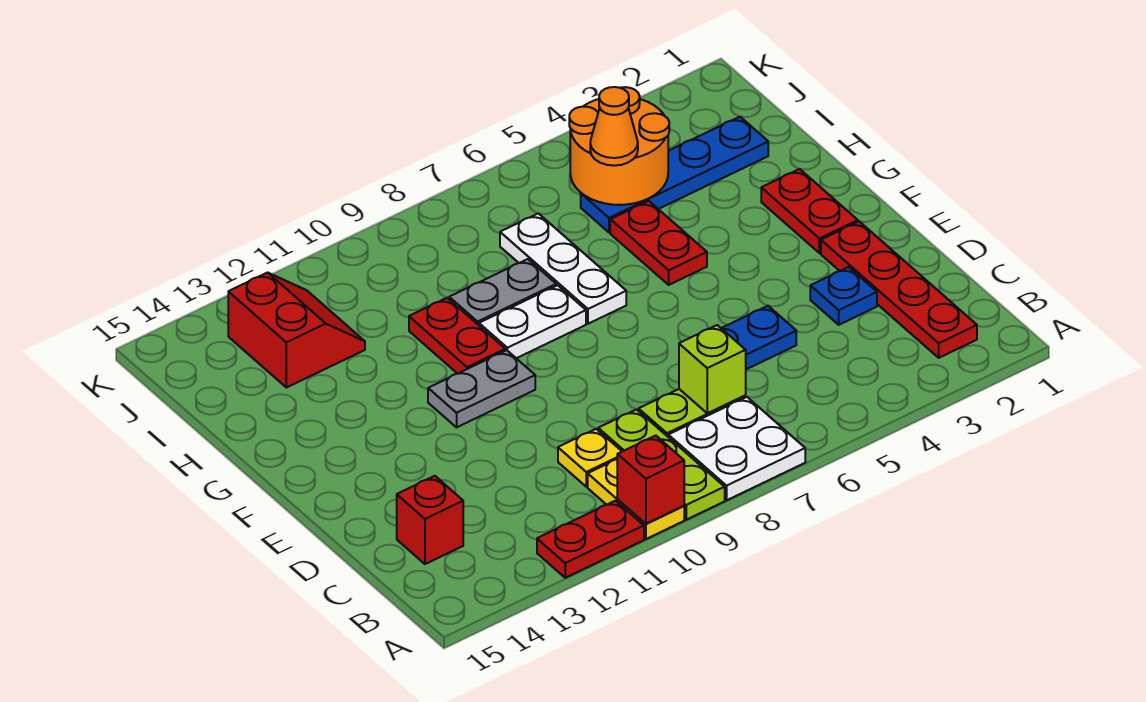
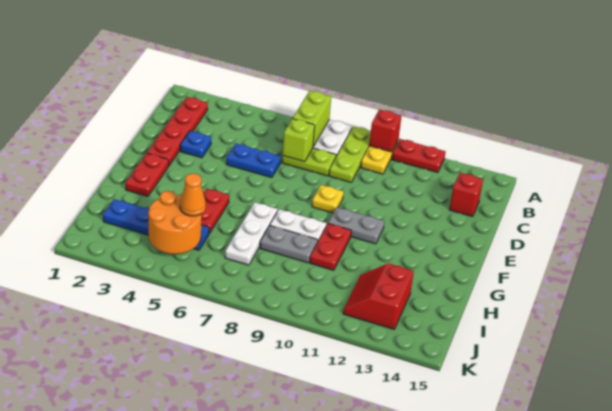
none -> lime brick A7:B7 level 2
yellow plate C10 level 1 -> yellow plate E9 level 1

